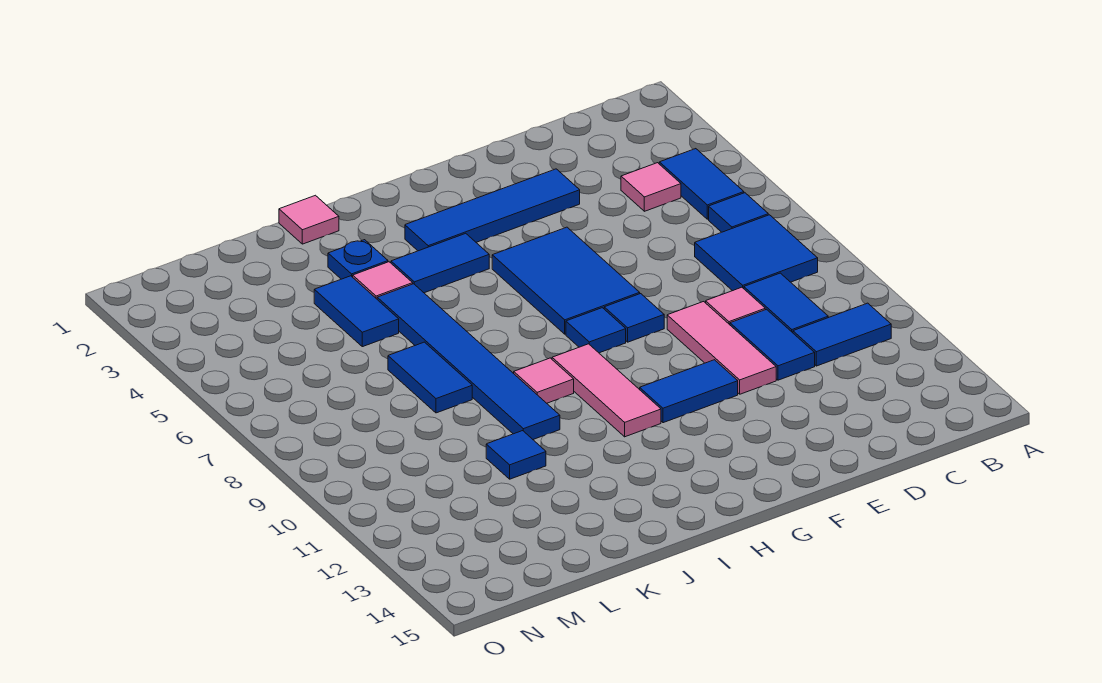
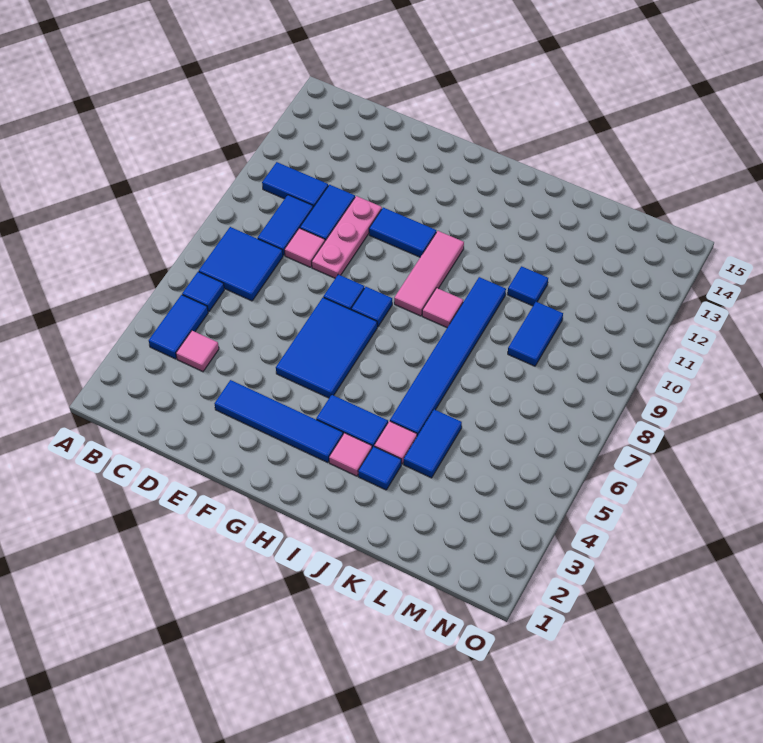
pink tile E9:E11 level 1 -> pink plate E9:E11 level 1
pink tile J1 level 1 -> pink tile I3 level 1
blue plate J3 level 1 -> blue tile J3 level 1
blue tile K7:K8 level 1 -> blue tile L9:L10 level 1

